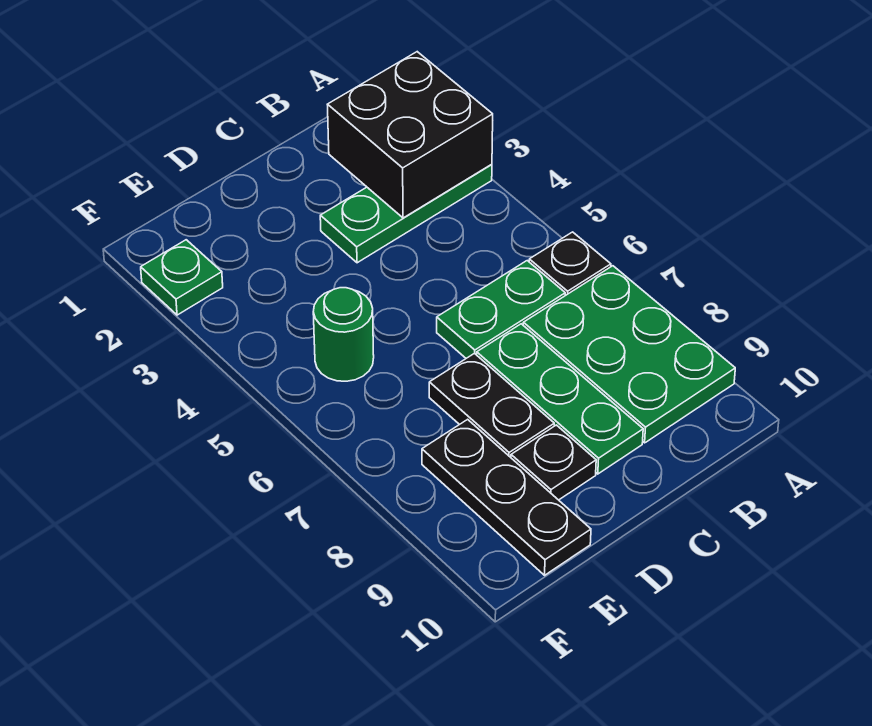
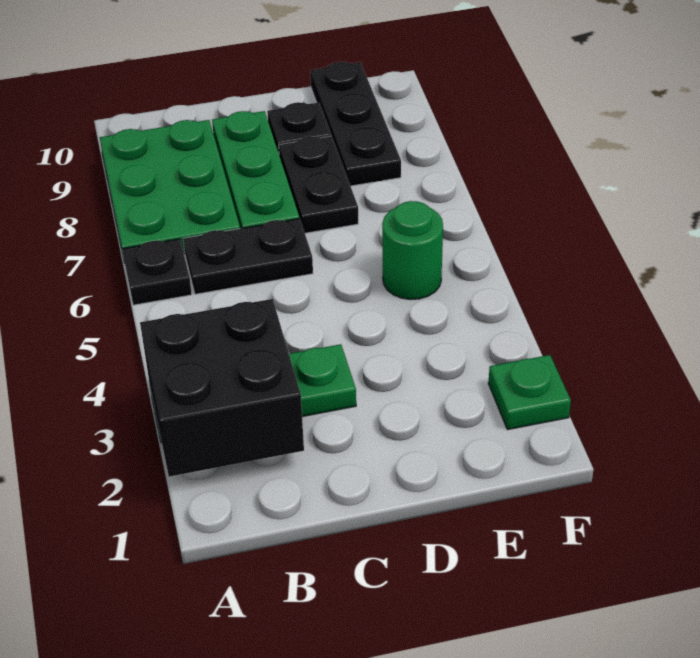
green plate B6:C6 level 1 -> black plate B6:C6 level 1

